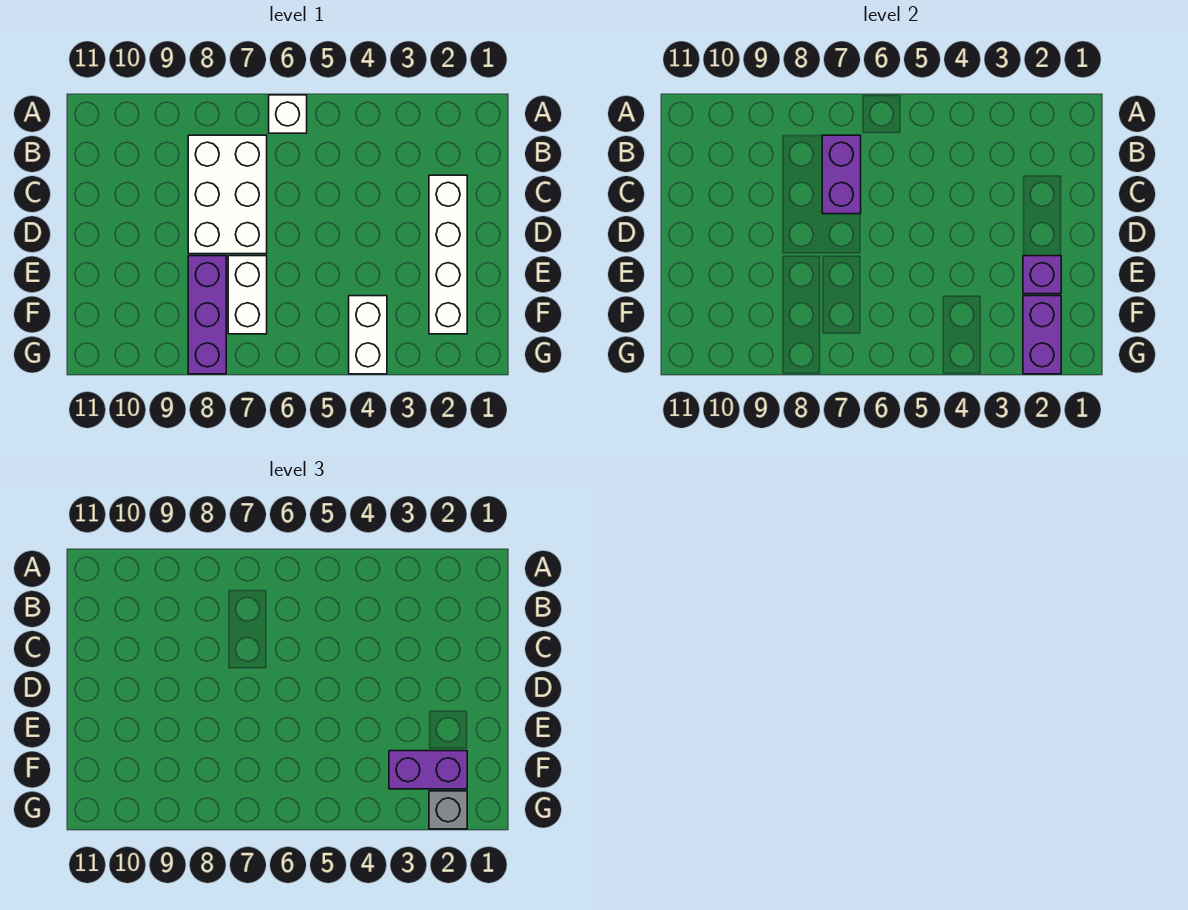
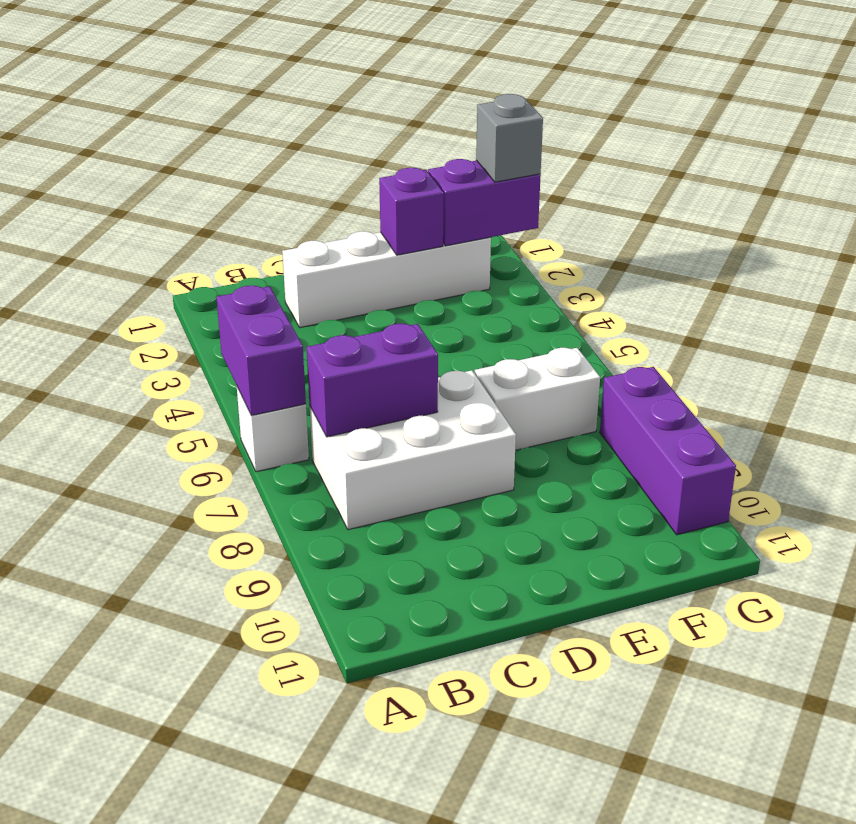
purple brick E8:G8 level 1 -> purple brick G8:G10 level 1
purple brick F2:F3 level 3 -> purple brick A5:A6 level 2
white brick F4:G4 level 1 -> none

